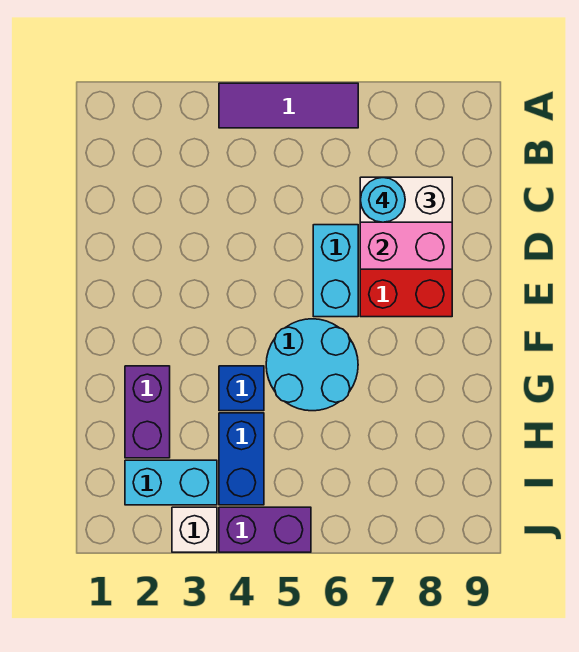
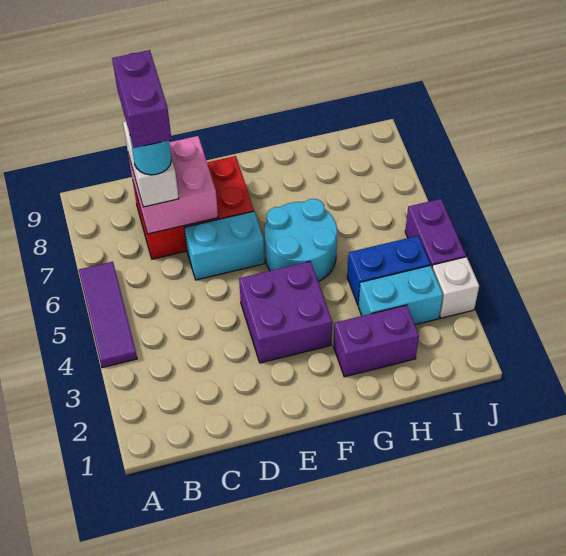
none -> purple brick C7:C8 level 5
none -> purple brick E3:F4 level 1
blue brick G4 level 1 -> none
cyan brick I2:I3 level 1 -> cyan brick H3:I3 level 1

